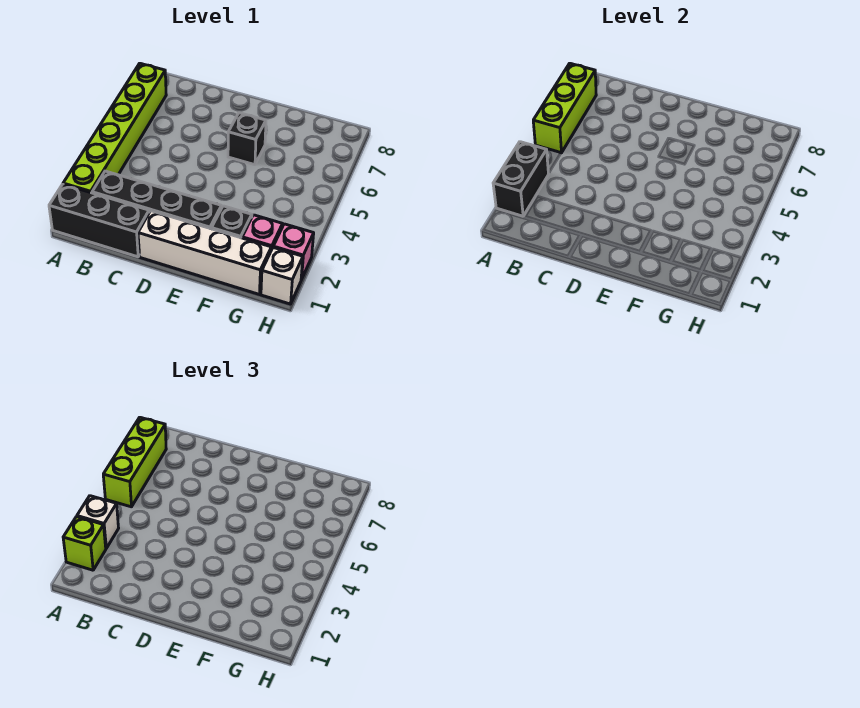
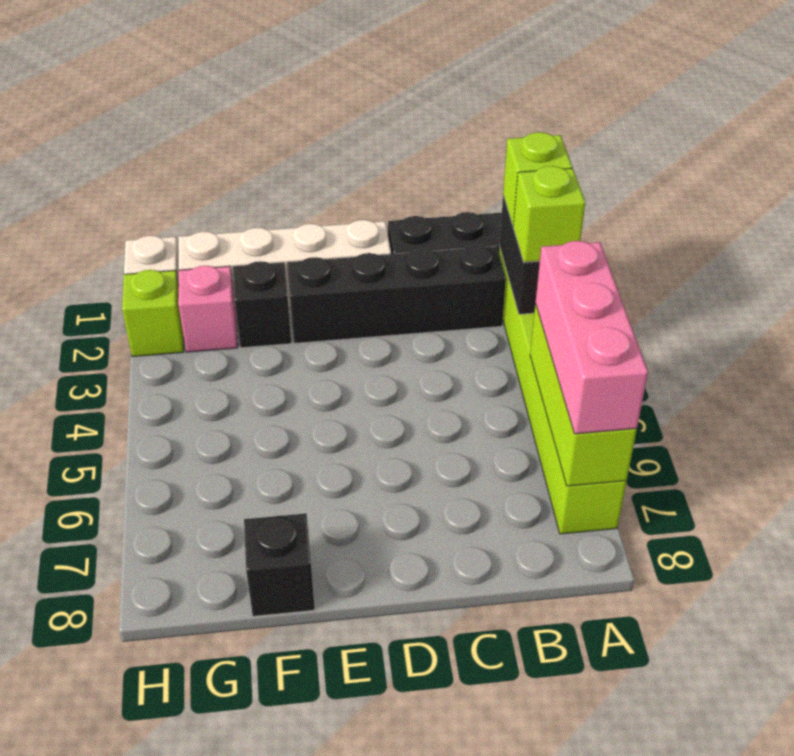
white brick A3 level 3 -> lime brick A3 level 3
lime brick A5:A7 level 3 -> pink brick A5:A7 level 3
black brick E6 level 1 -> black brick F8 level 1
pink brick H2 level 1 -> lime brick H2 level 1

